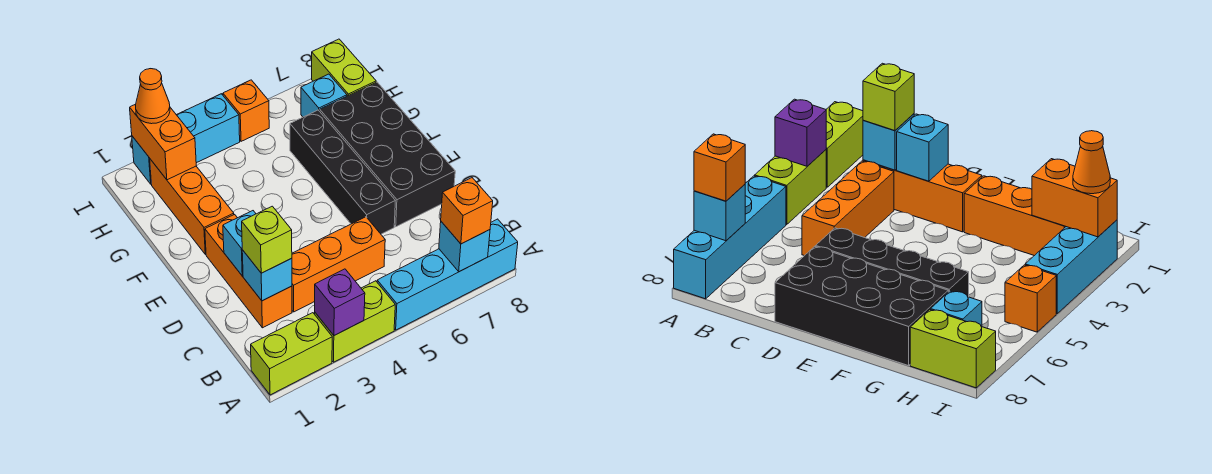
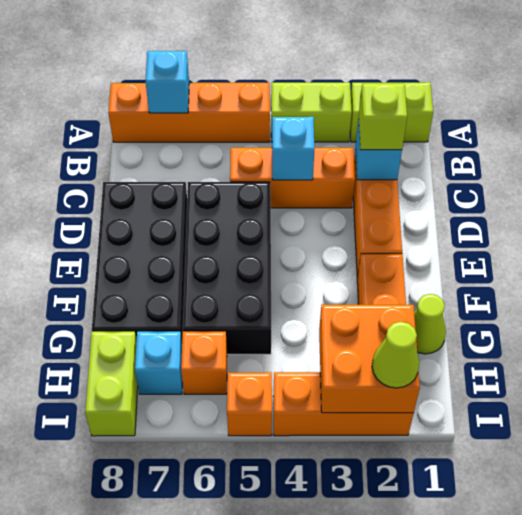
purple brick A3 level 2 -> none
cyan brick A5:A8 level 1 -> orange brick A5:A8 level 1
orange brick A7 level 3 -> orange brick H6 level 1
cyan brick D2 level 2 -> cyan brick C4 level 2
black brick D6:G6 level 1 -> black brick D5:G6 level 1
none -> lime cone G1 level 1
orange brick H2:I2 level 2 -> orange brick H2:I3 level 2
cyan brick I2:I4 level 1 -> orange brick I2:I4 level 1
orange cone I2 level 3 -> lime cone I2 level 3

